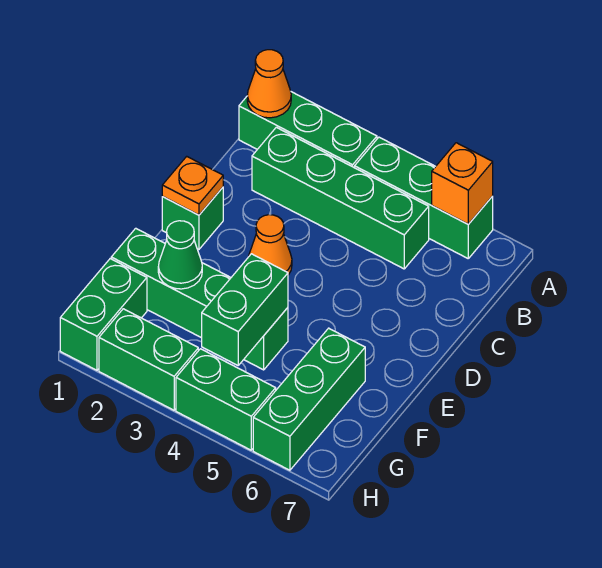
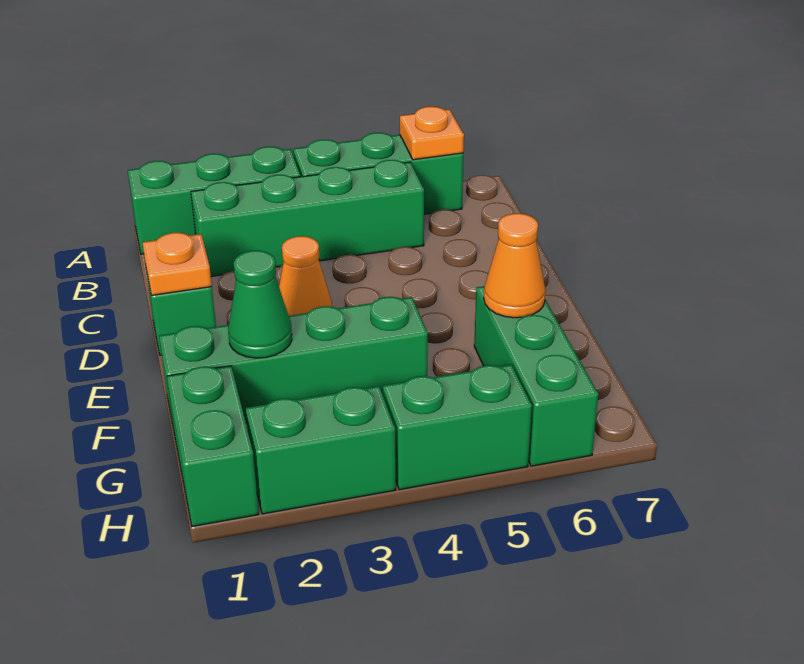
orange cone A1 level 2 -> orange cone F6 level 2
orange brick A6 level 2 -> orange plate A6 level 2
green brick F4:G4 level 2 -> none

